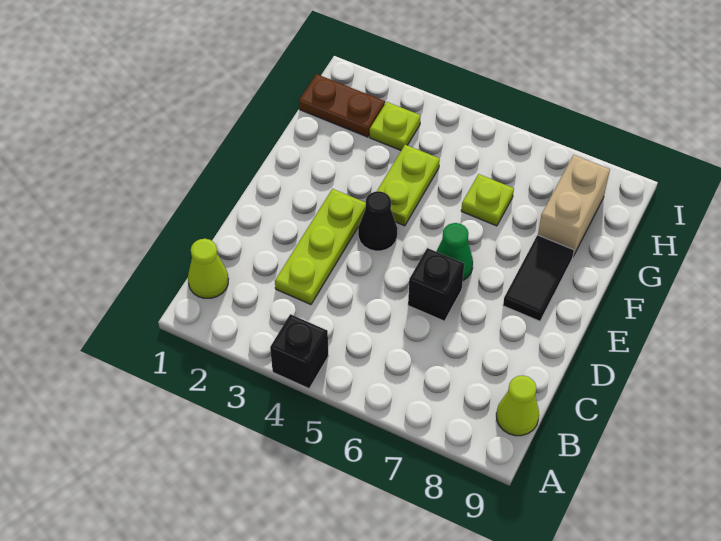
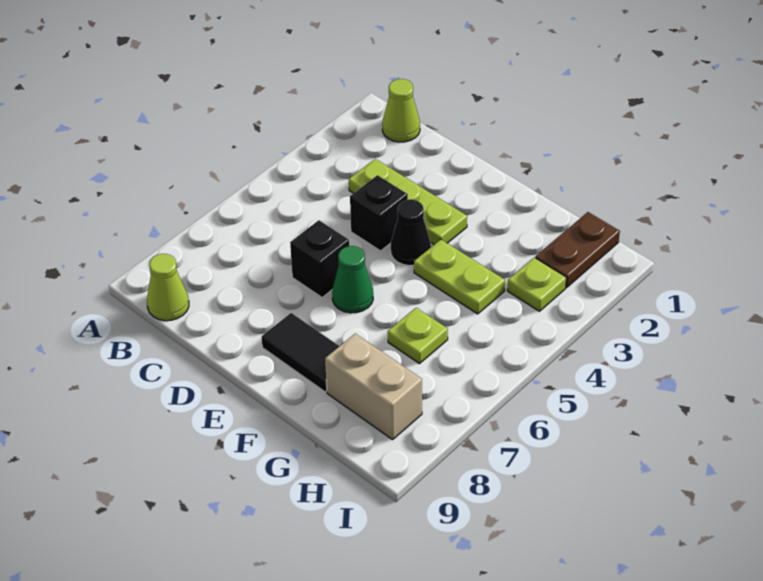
black brick A4 level 1 -> black brick D4 level 1

